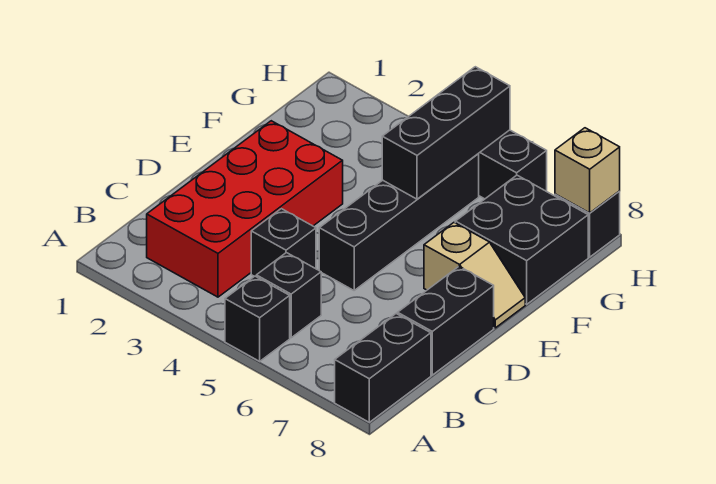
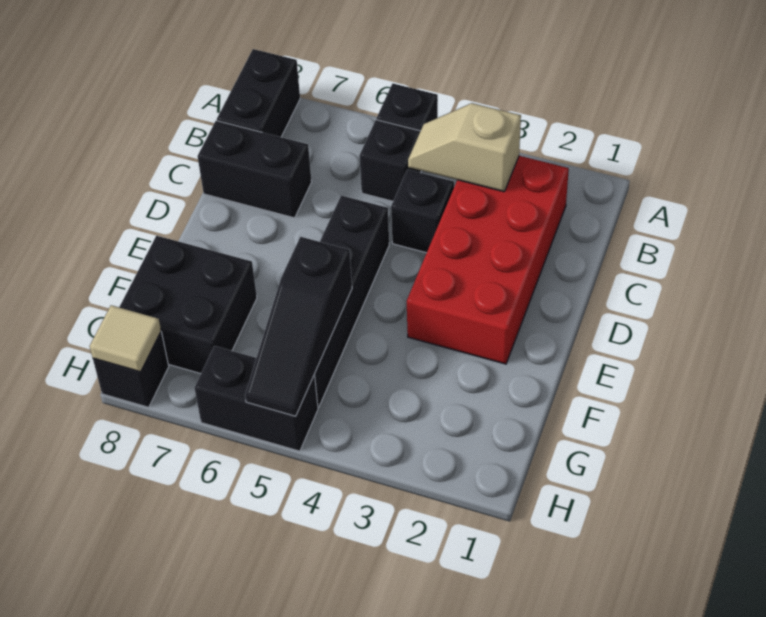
black brick C8:D8 level 1 -> black brick C7:C8 level 1
tan slope E7:E8 level 1 top 7 -> tan slope B3:B4 level 2 top 3
black brick F5:H5 level 2 -> black slope F5:H5 level 2 top F
tan brick H8 level 2 -> tan tile H8 level 2

